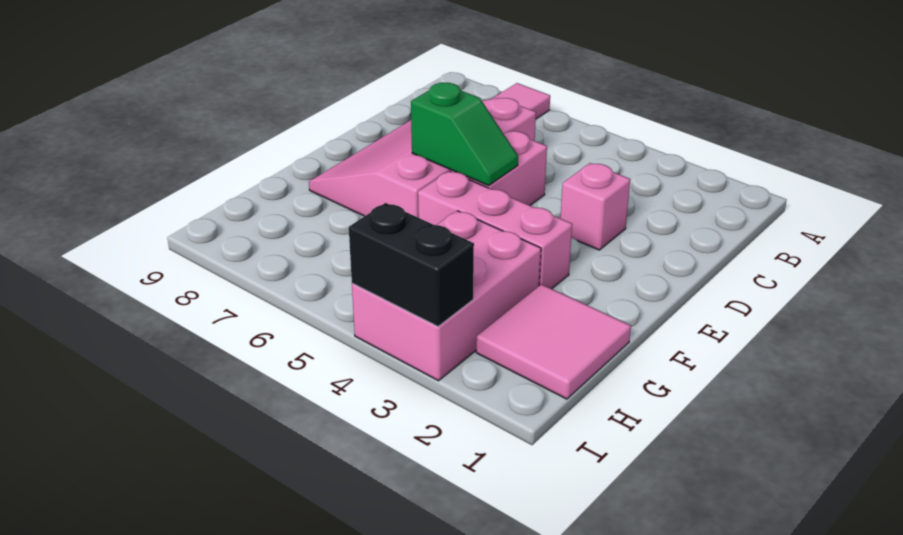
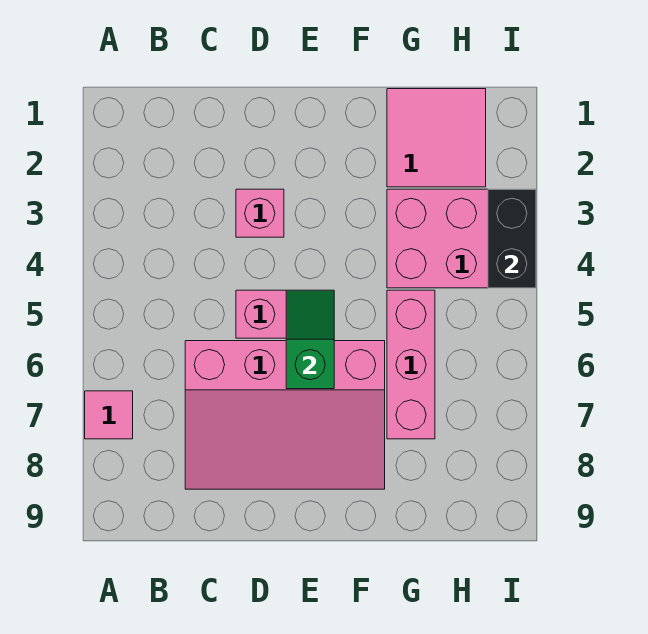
pink brick F3:F5 level 1 -> pink brick G5:G7 level 1

